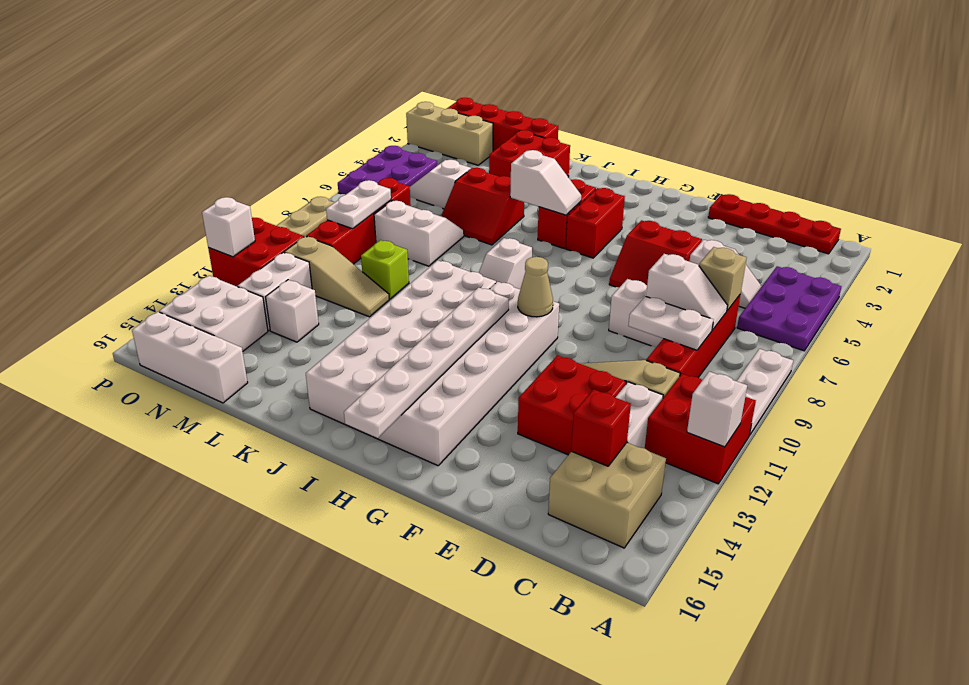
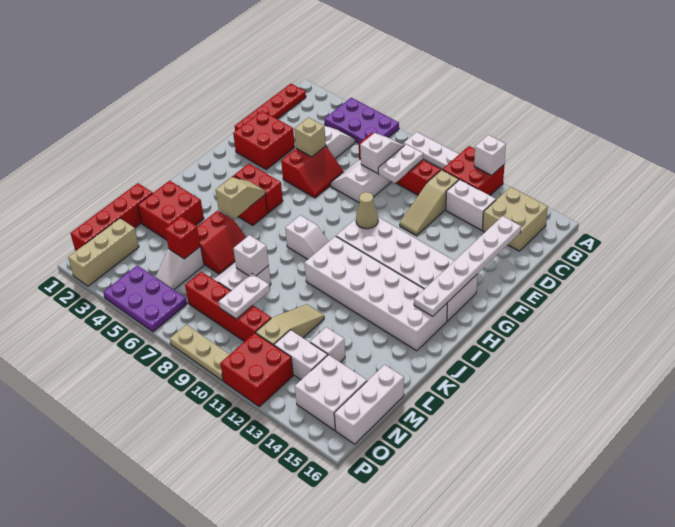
tan brick C7 level 2 -> tan brick E5 level 2
red brick C14 level 2 -> red brick M5 level 2
red brick D12:E13 level 1 -> red brick E2:F3 level 1
white plate H11:H16 level 2 -> white plate D15:I15 level 2
white slope I5:J5 level 2 top J -> tan slope I5:J5 level 2 top J
lime brick L10 level 1 -> none
white plate N8:N9 level 2 -> white plate M9:N9 level 2
white brick P12 level 2 -> white brick L8 level 2

